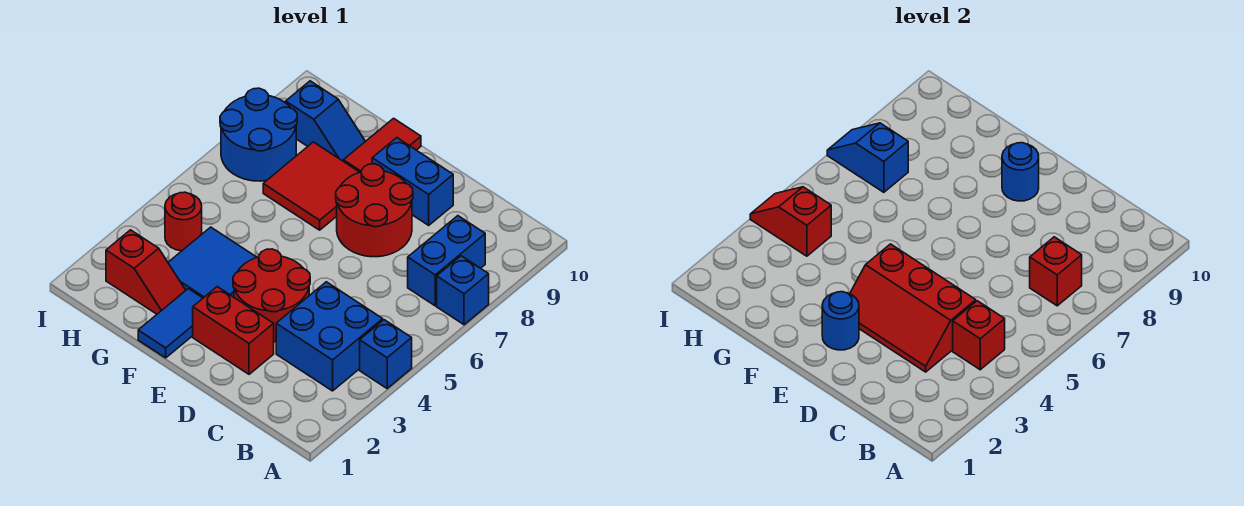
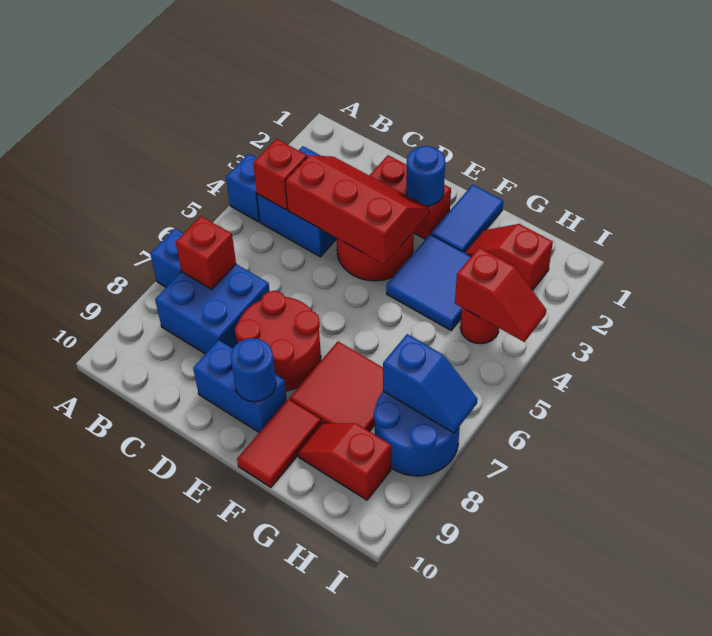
blue brick B7:B8 level 1 -> blue brick B7:C8 level 1
blue slope G9:H9 level 1 top H -> red slope G9:H9 level 1 top H

